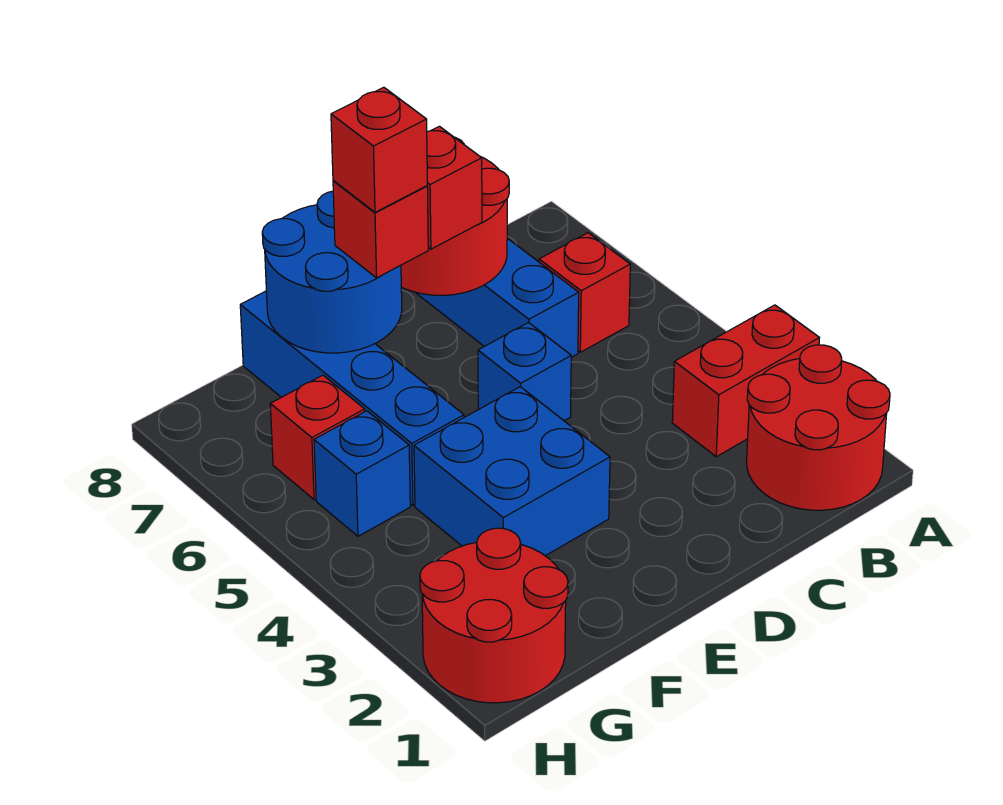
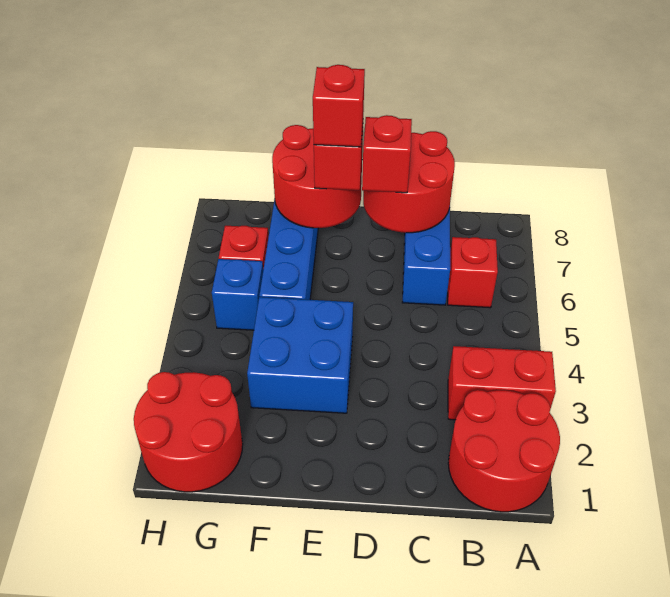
blue brick D5 level 1 -> none
blue round brick E7:F8 level 2 -> red round brick E7:F8 level 2

